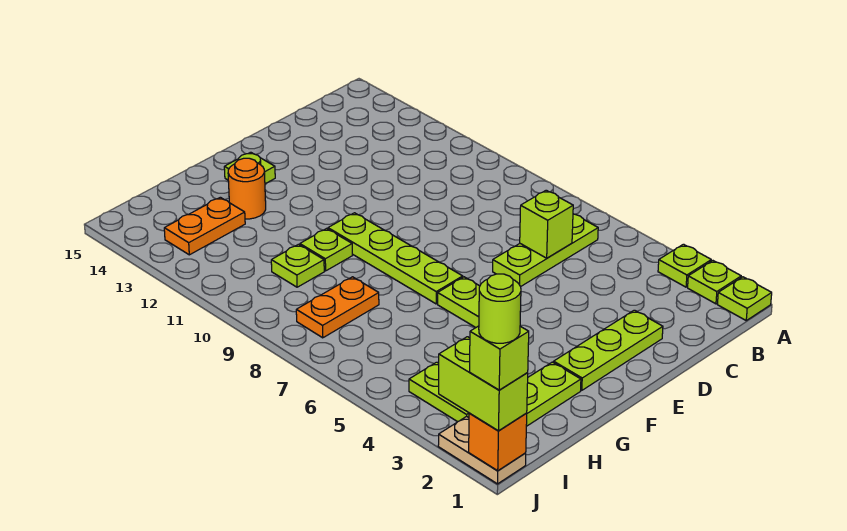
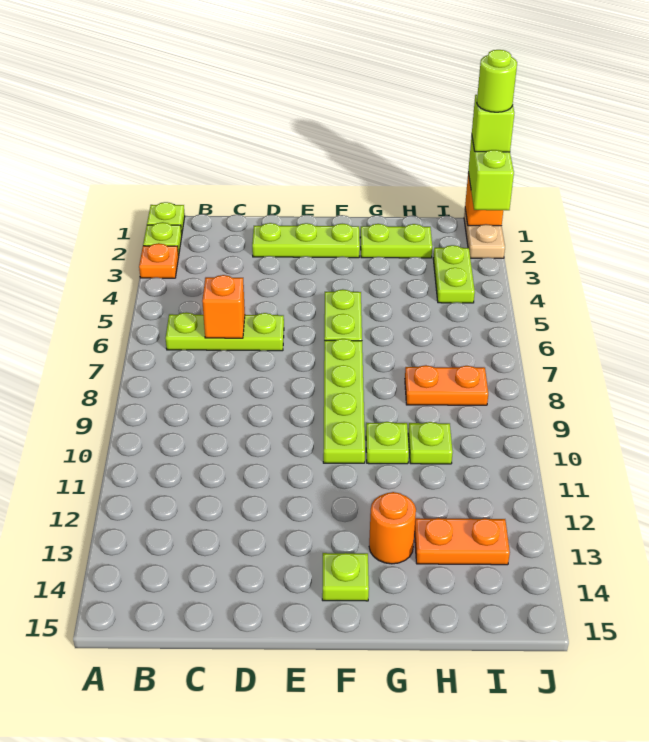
lime plate A3 level 1 -> orange plate A3 level 1
lime brick C6 level 2 -> orange brick C6 level 2

